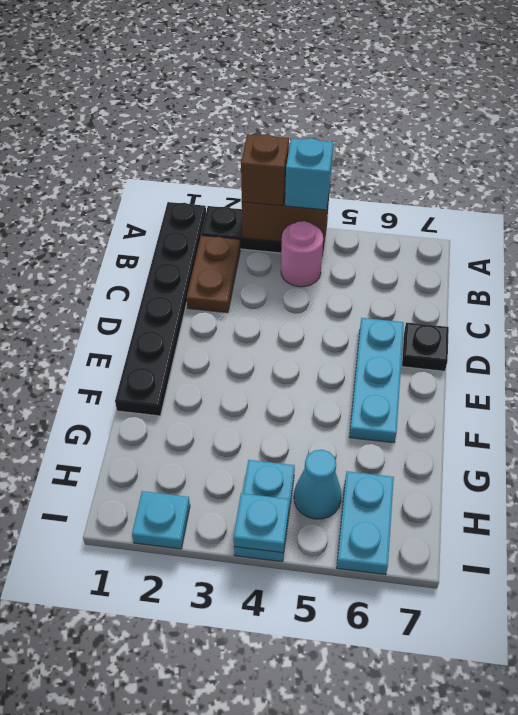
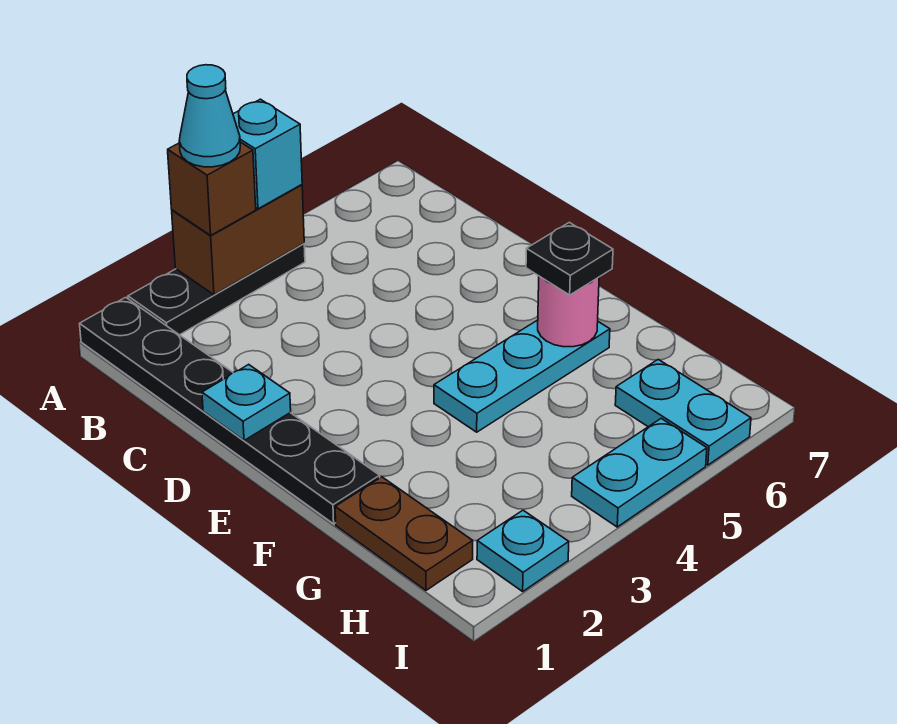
brown plate B2:C2 level 1 -> brown plate G1:H1 level 1
pink round brick B4 level 1 -> pink round brick F6 level 2
cyan plate D6:F6 level 1 -> cyan plate F4:F6 level 1
black plate D7 level 1 -> black plate F6 level 3
cyan plate H4:I4 level 1 -> cyan plate I4:I5 level 1
cyan cone H5 level 1 -> cyan cone A3 level 4
cyan plate I4 level 2 -> cyan plate D1 level 2

